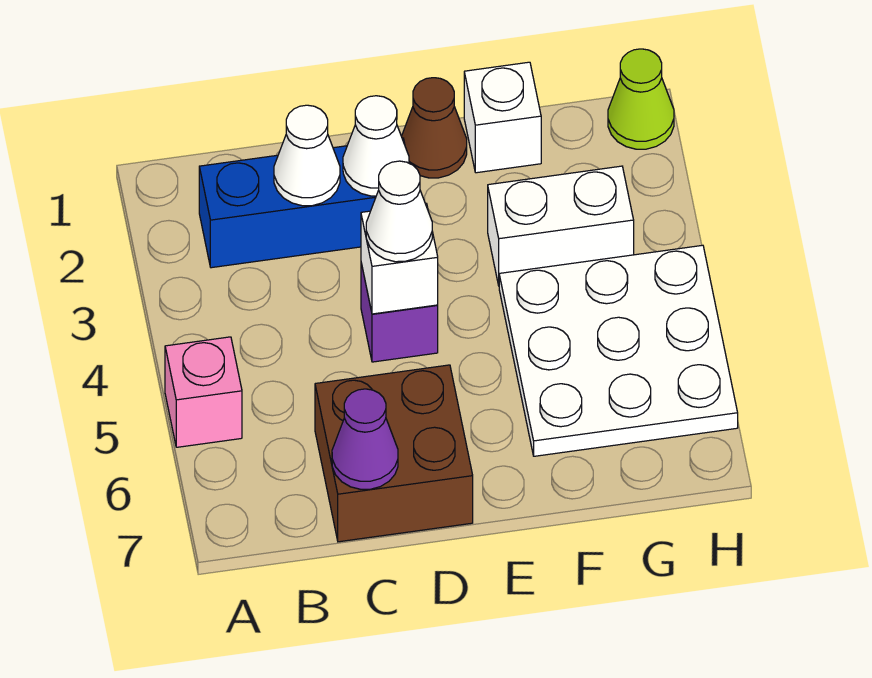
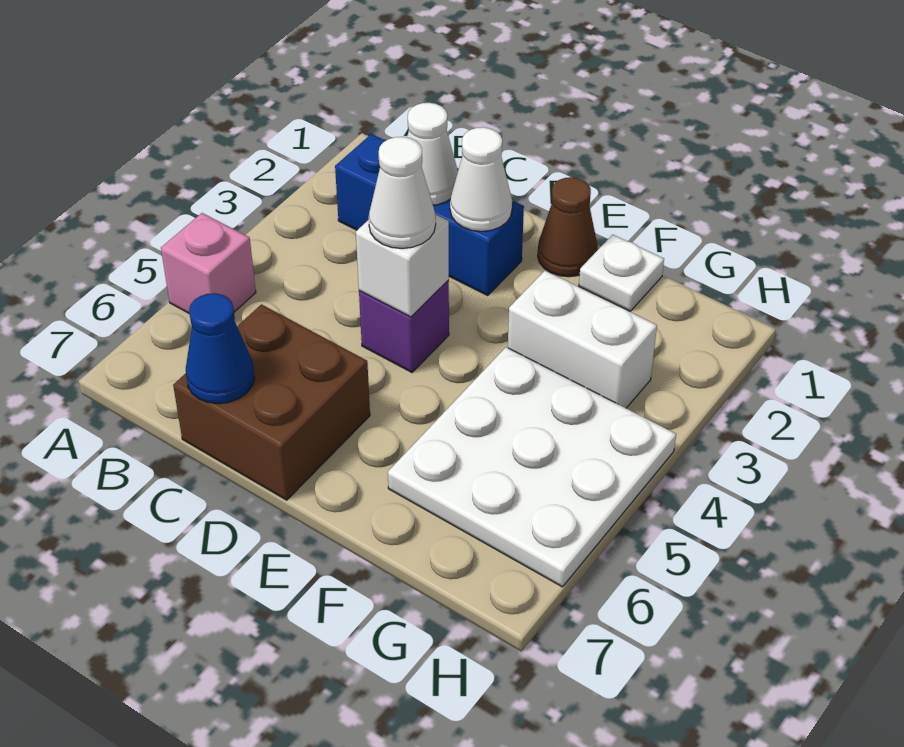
purple cone C7 level 2 -> blue cone C7 level 2
white brick F1 level 1 -> white plate F1 level 1
lime cone H1 level 1 -> none

